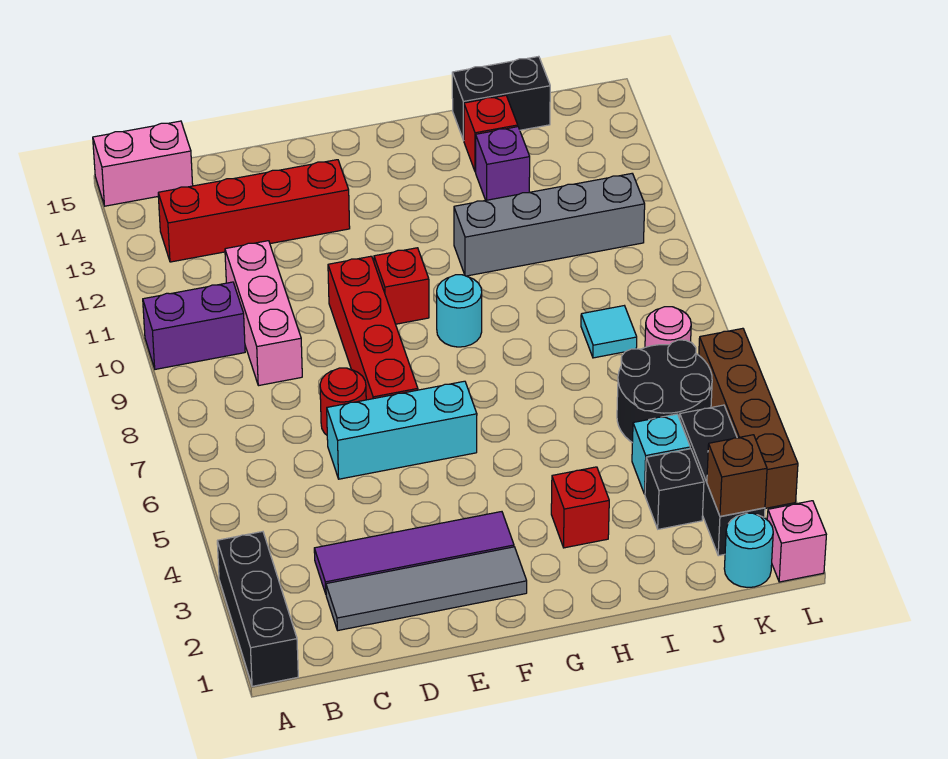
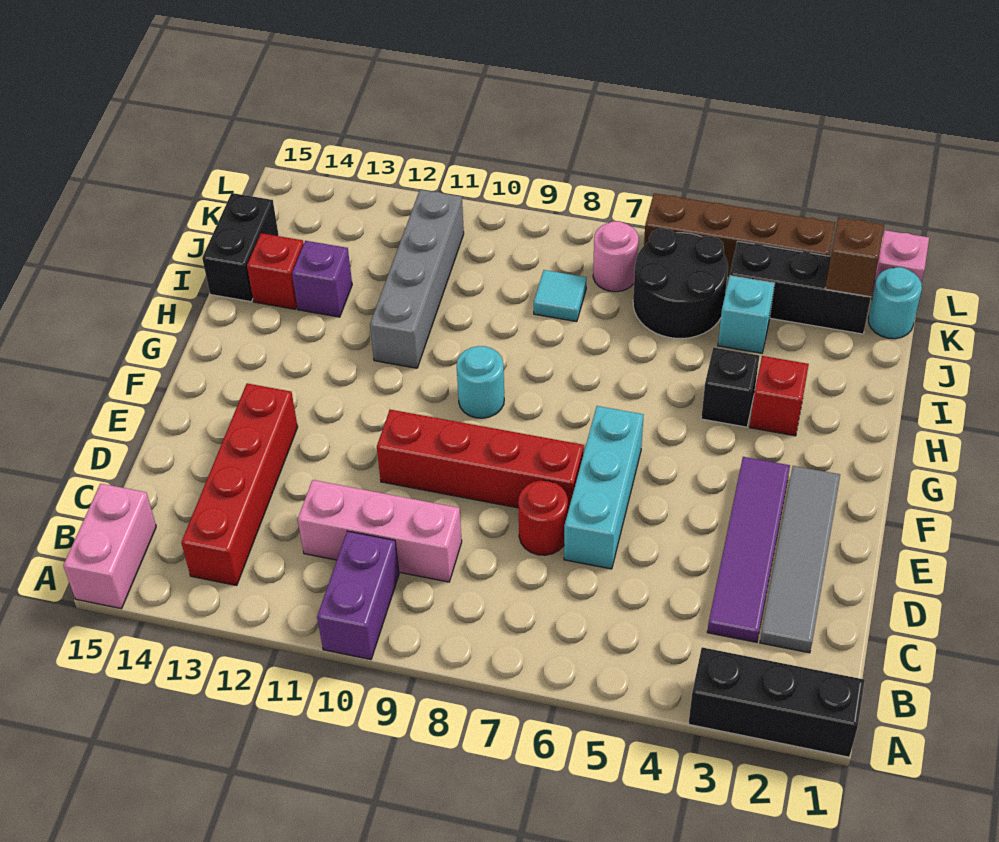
red brick F10 level 1 -> none
black brick J3 level 1 -> black brick H4 level 1

